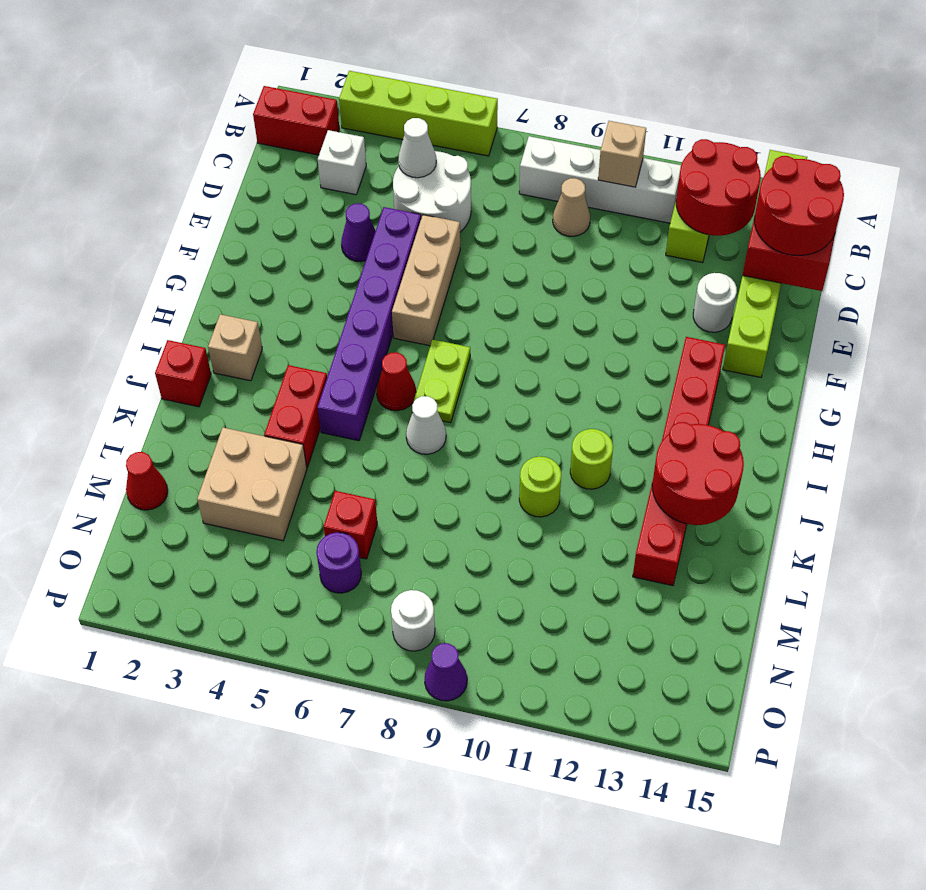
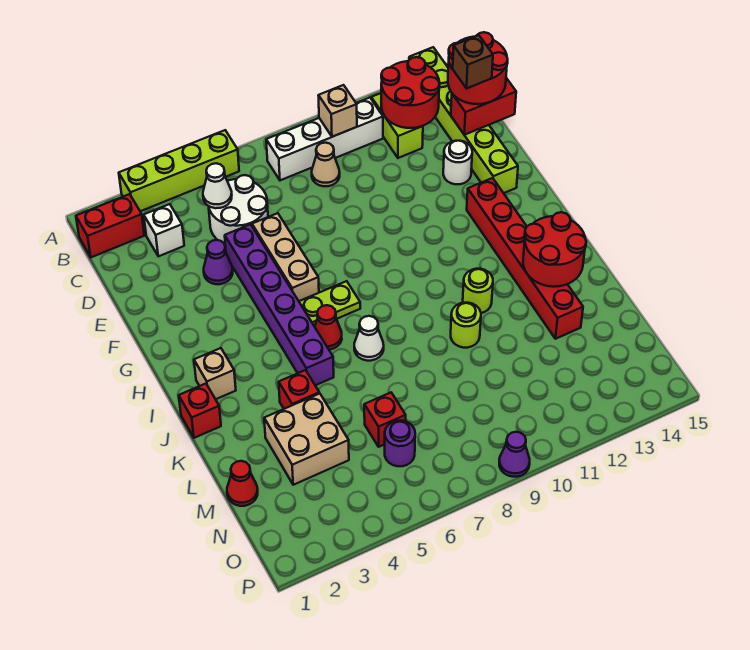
none -> brown brick D14 level 4
lime plate H7:I7 level 1 -> lime plate H6:H7 level 1
red brick J4:K4 level 1 -> red brick K4 level 1
white round brick O8 level 1 -> none

